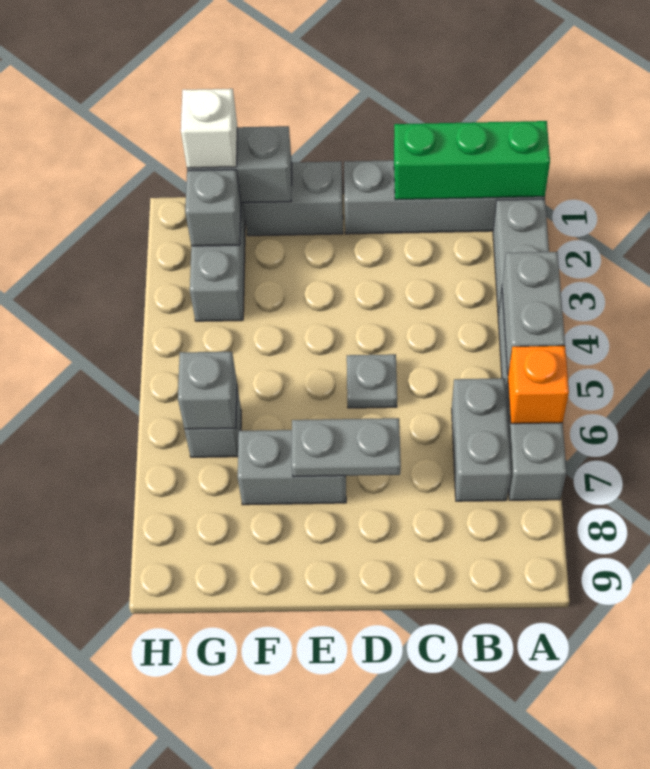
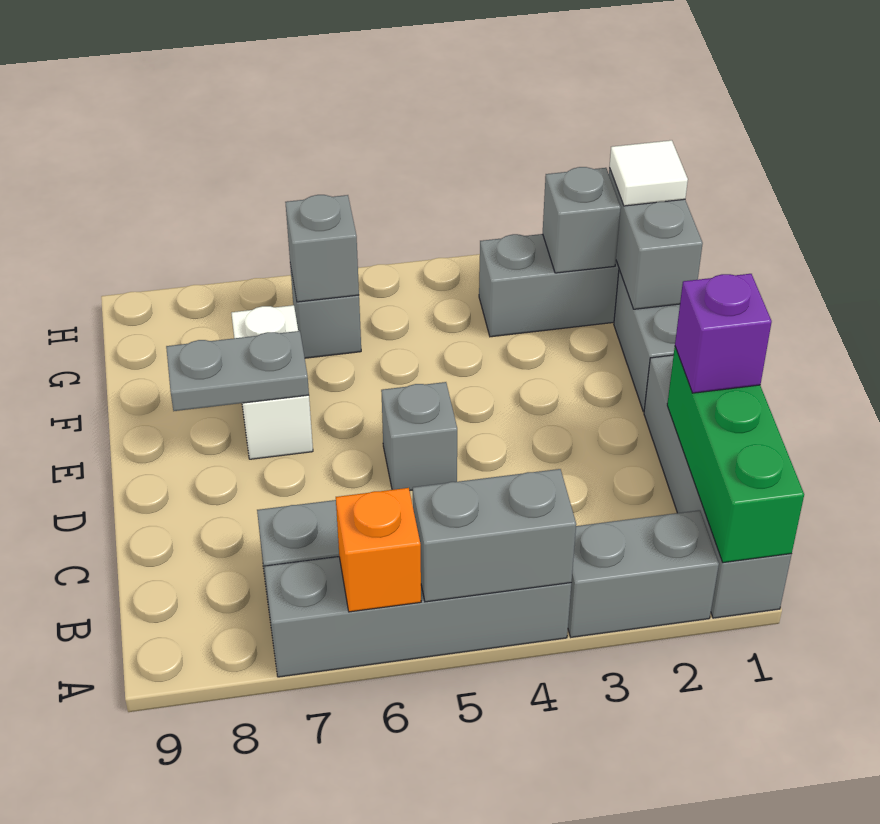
none -> purple brick C1 level 3
grey plate D5 level 1 -> grey brick D5 level 1
grey plate D7:E7 level 2 -> grey plate E7:E8 level 2
grey brick E7:F7 level 1 -> white brick E7:F7 level 1
white brick G1 level 3 -> white tile G1 level 3

